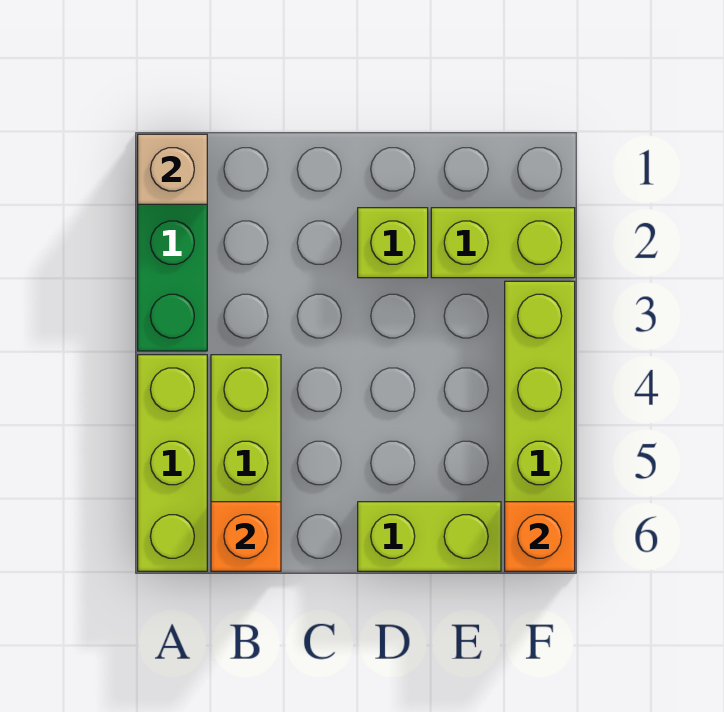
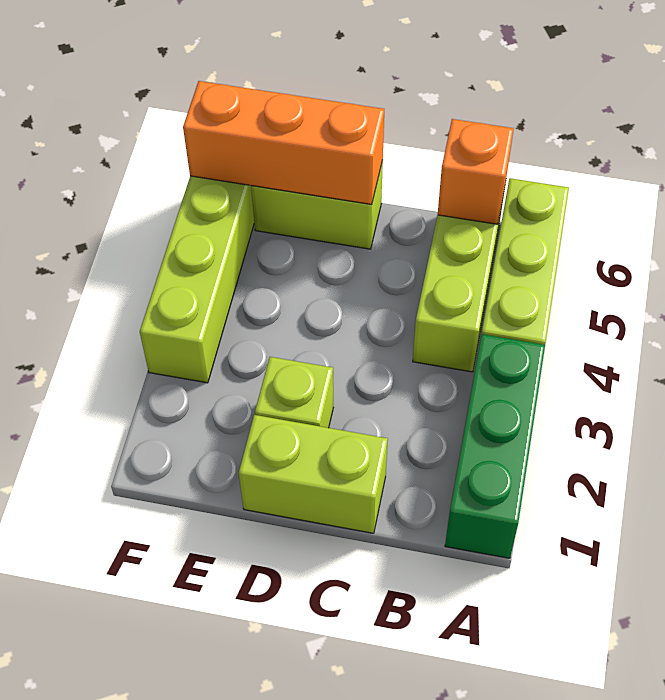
tan brick A1 level 2 -> none
lime brick E2:F2 level 1 -> lime brick C1:D1 level 1
orange brick F6 level 2 -> orange brick D6:F6 level 2

